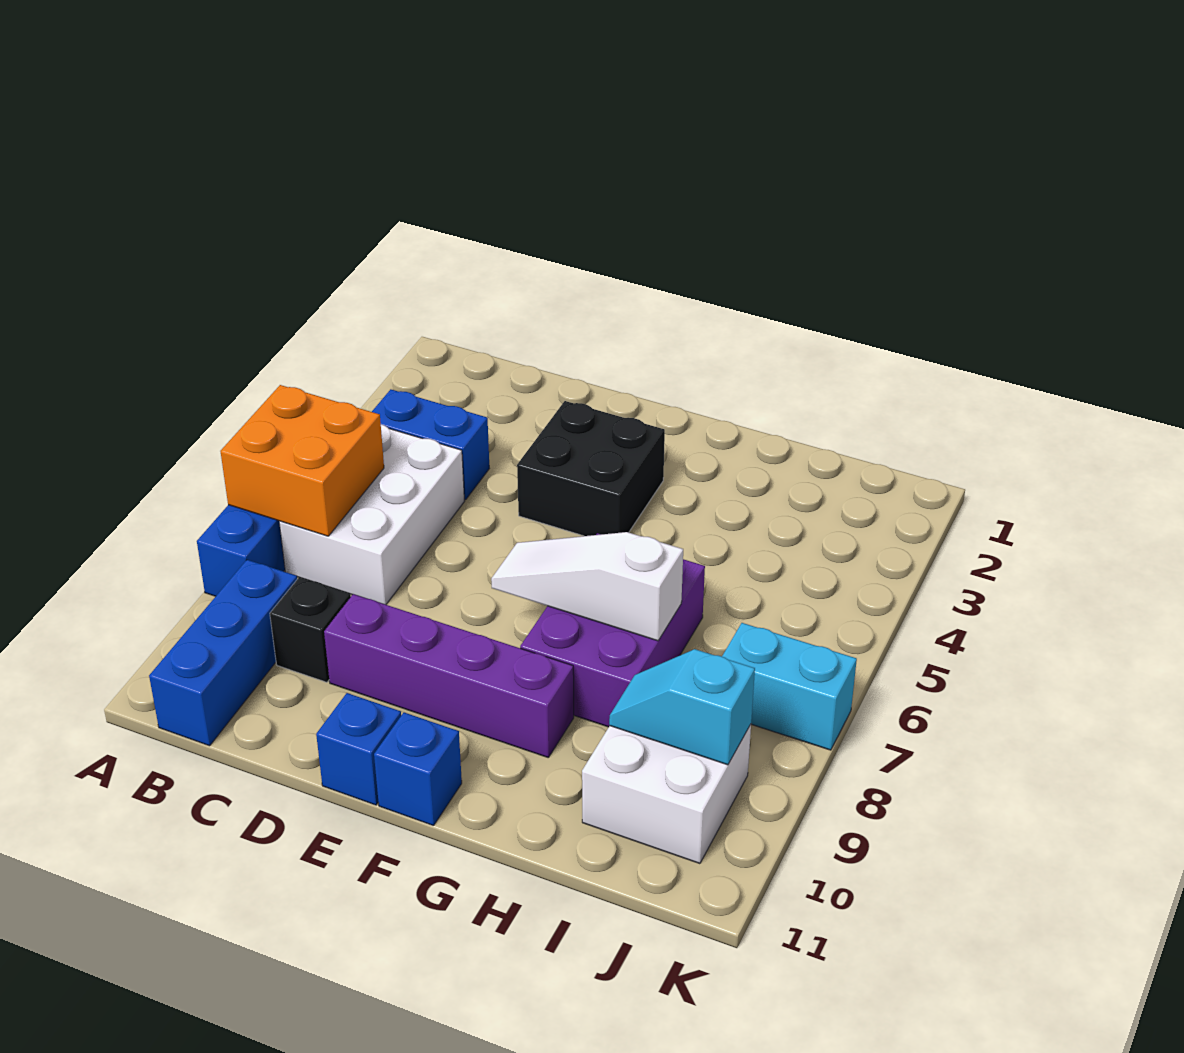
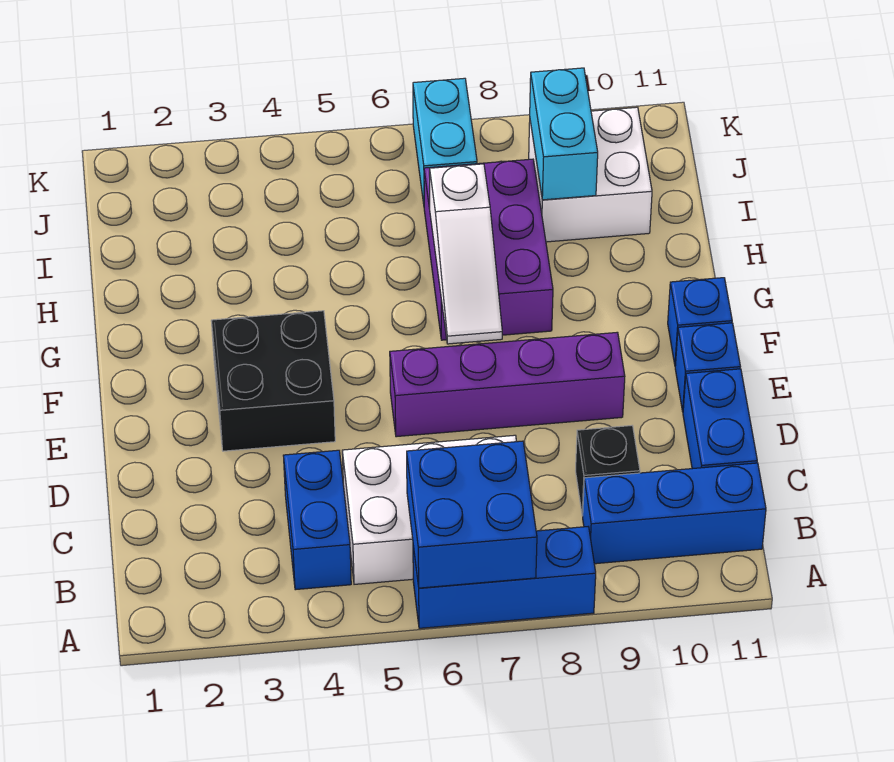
orange brick A6:B7 level 2 -> blue brick A6:B7 level 2
none -> blue brick C11:D11 level 1
purple brick D9:G9 level 1 -> purple brick E6:E9 level 1
purple brick G6:H8 level 1 -> purple brick G7:I8 level 1
cyan slope I9:J9 level 2 top J -> cyan brick I9:J9 level 2

